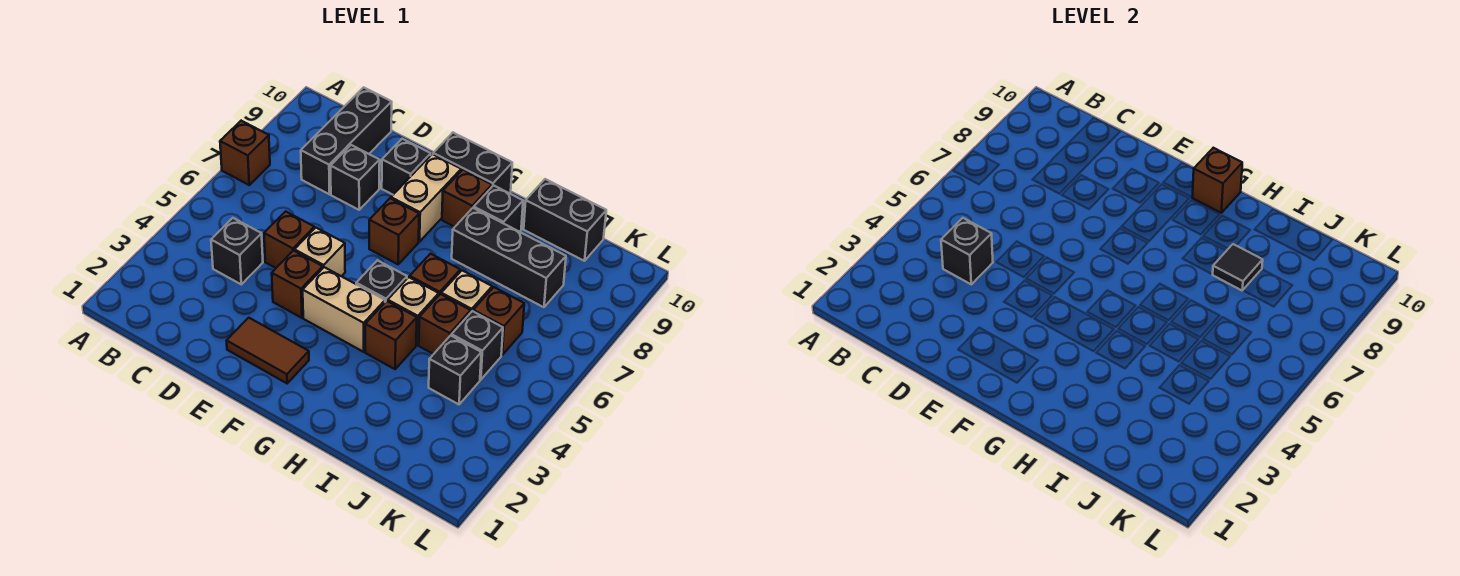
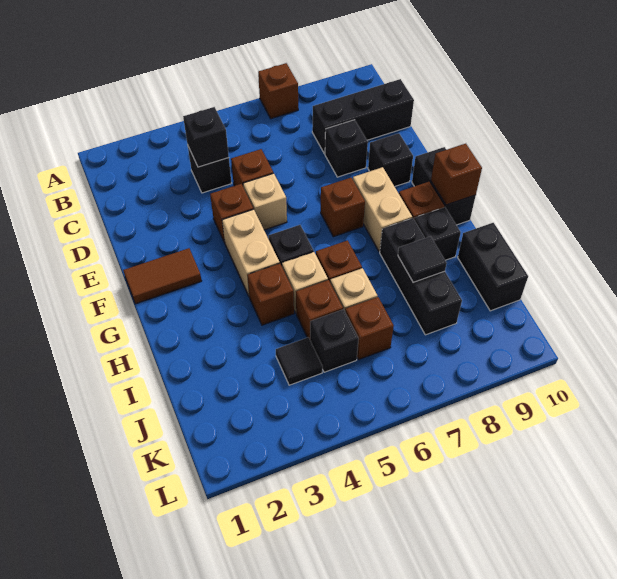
brown tile E2:F2 level 1 -> brown tile F1:F2 level 1
tan brick F8:F9 level 1 -> tan brick F8:G8 level 1
black brick J4 level 1 -> black tile J4 level 1

